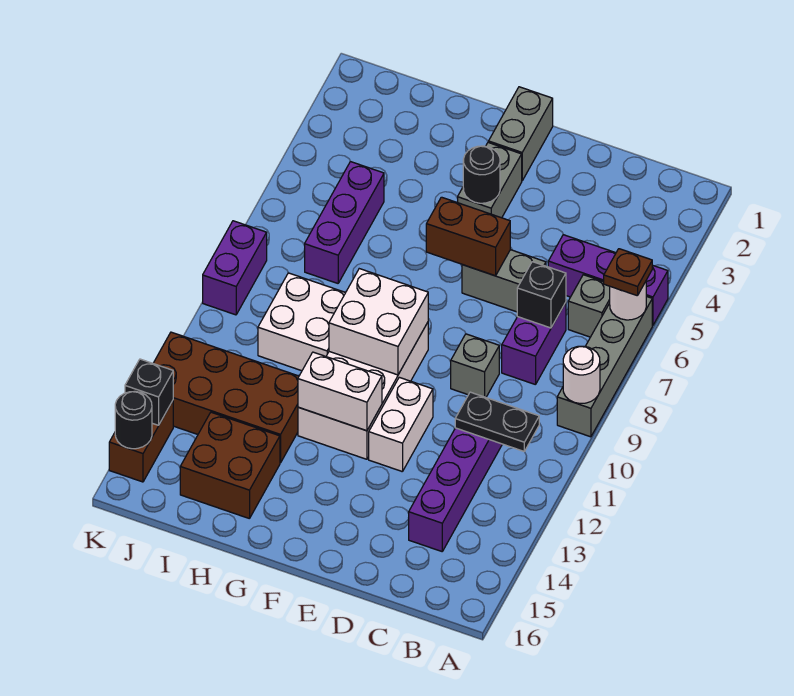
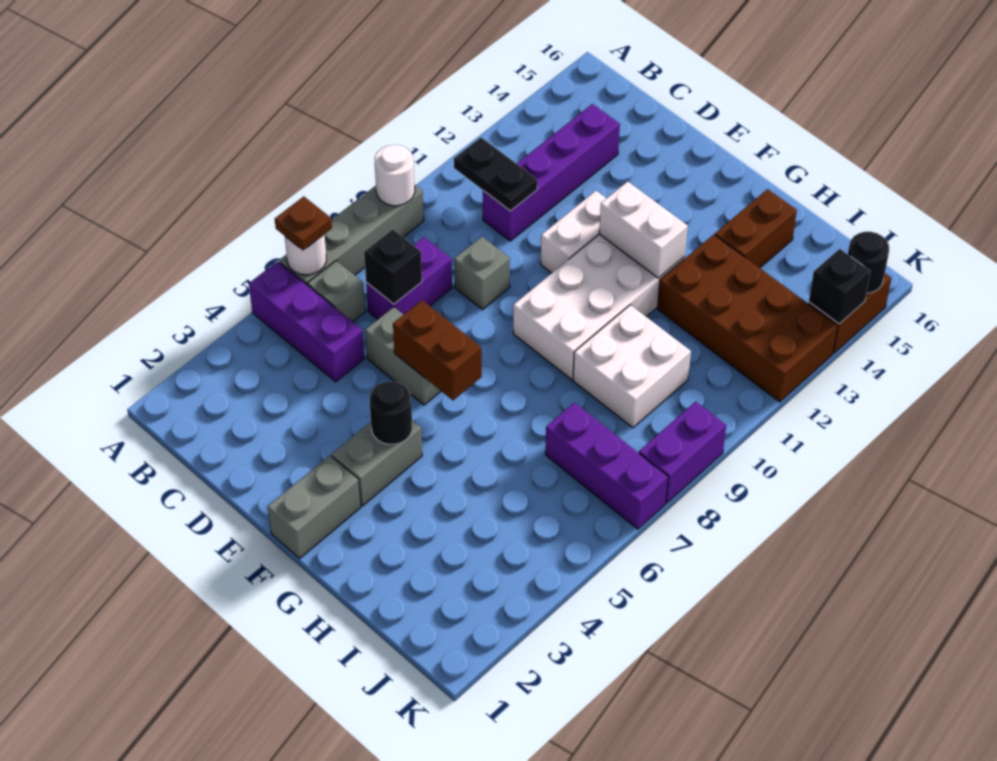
white brick F9:G10 level 2 -> none
brown brick H14:I15 level 1 -> brown brick H14:H15 level 1
purple brick I5:I7 level 1 -> purple brick I7:K7 level 1

